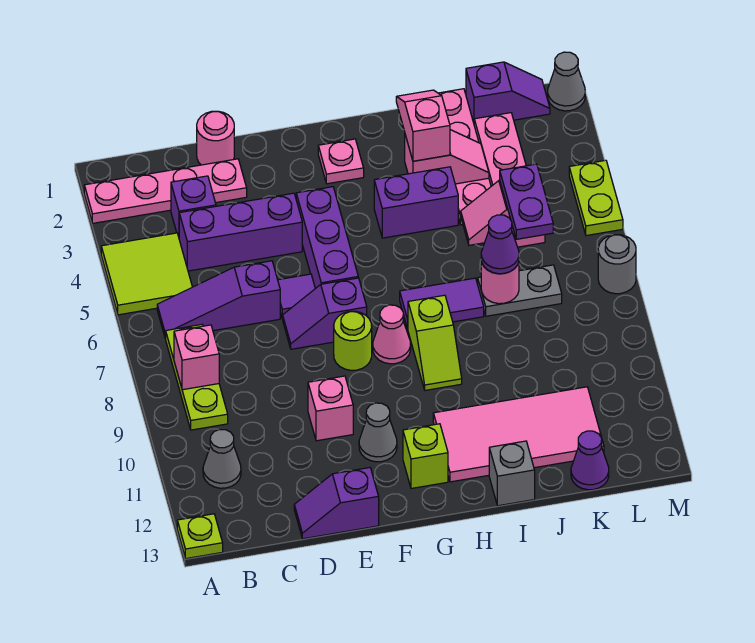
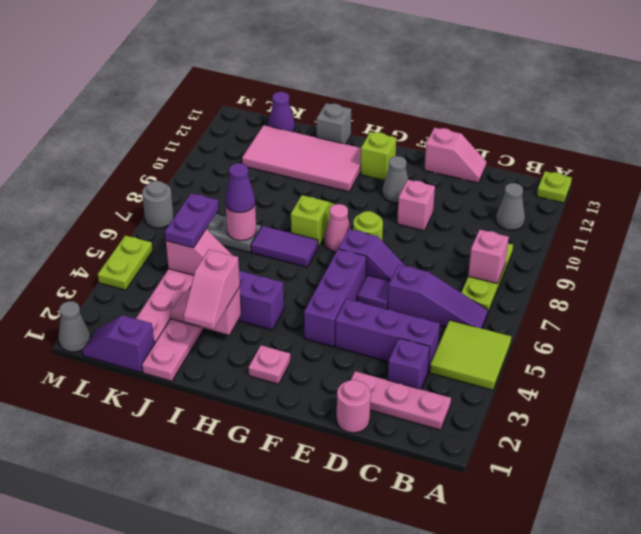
pink plate A2:D2 level 1 -> pink plate B2:D2 level 1
purple slope D13:E13 level 1 top E -> pink slope D13:E13 level 1 top E

